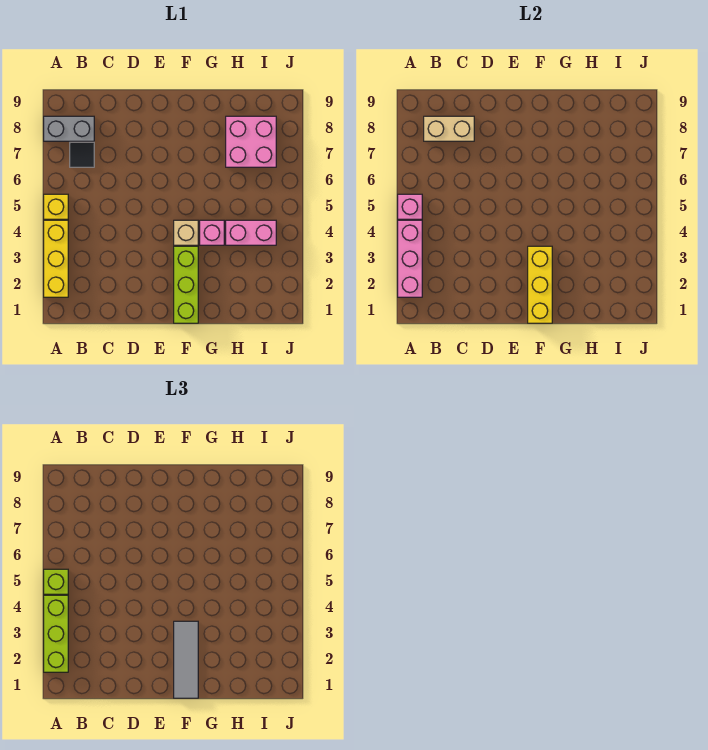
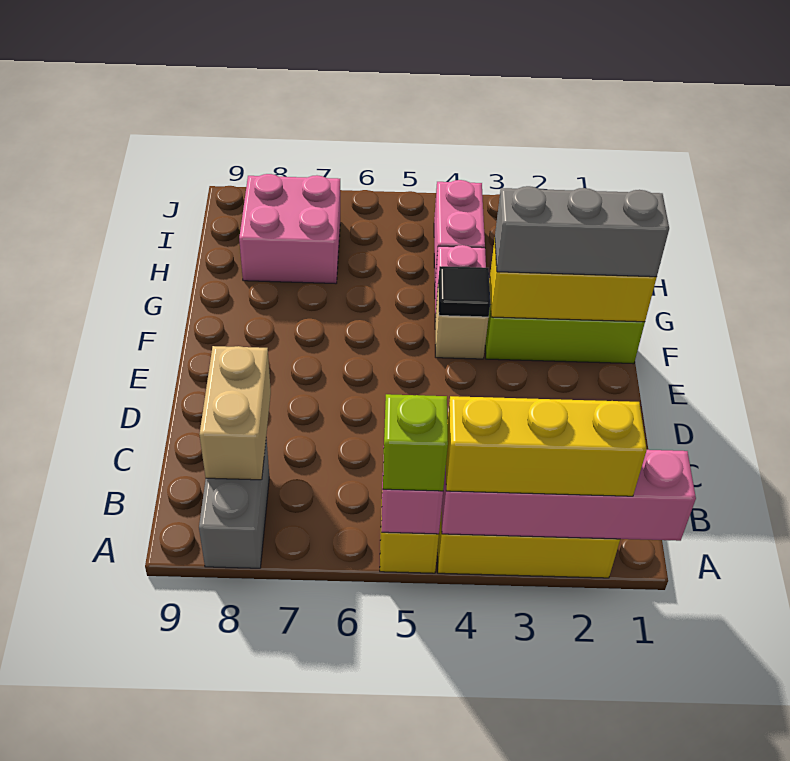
pink brick A2:A4 level 2 -> pink brick A1:A4 level 2
lime brick A2:A4 level 3 -> yellow brick A2:A4 level 3
black tile B7 level 1 -> black tile F4 level 2
grey tile F1:F3 level 3 -> grey brick F1:F3 level 3

